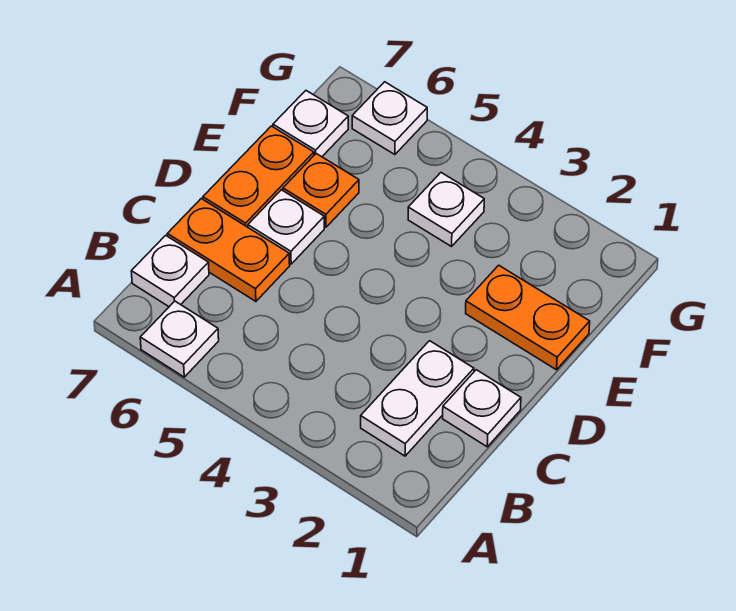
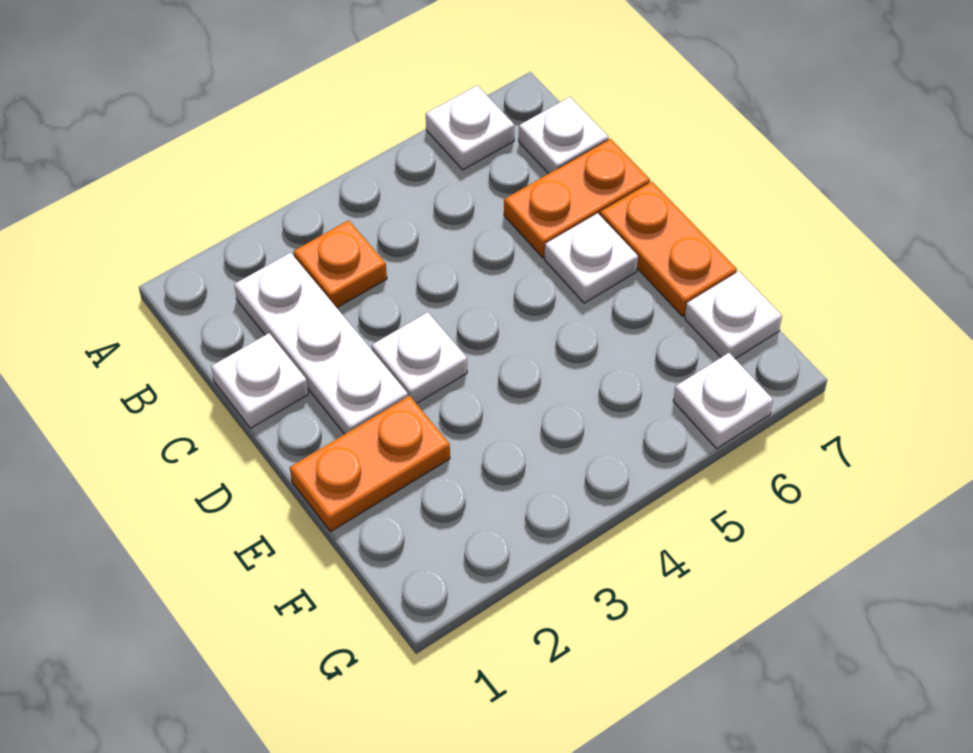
white plate B2:C2 level 1 -> white plate B2:D2 level 1
orange plate E6 level 1 -> orange plate B3 level 1
white plate F4 level 1 -> white plate D3 level 1

